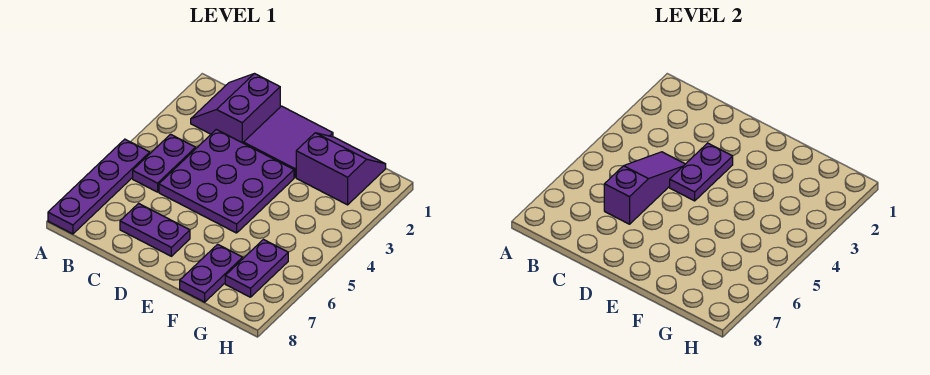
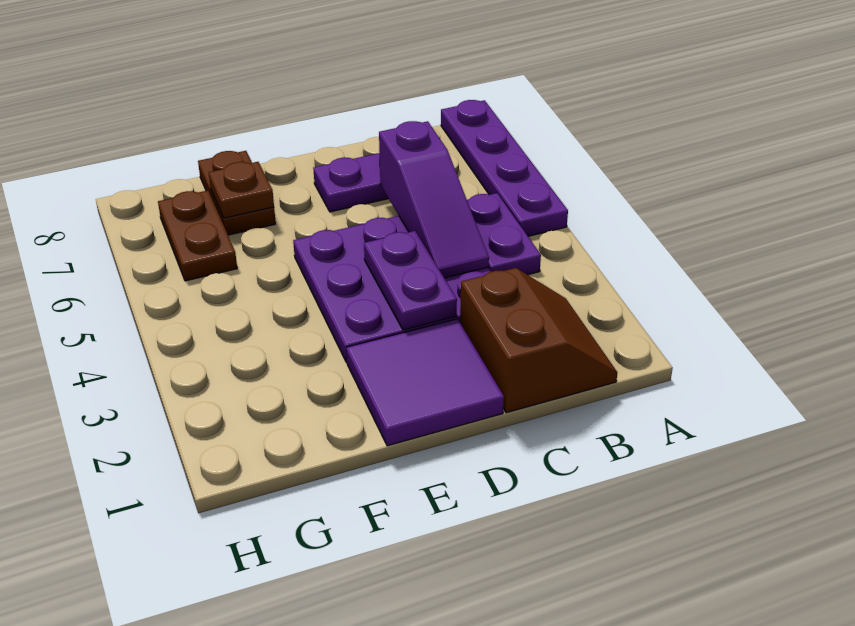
purple slope B1:C2 level 1 top C -> brown slope B1:C2 level 1 top C
purple slope F1:G2 level 1 top 2 -> none
purple plate F7:F8 level 1 -> brown plate F7:F8 level 1
none -> brown plate F7 level 2
purple plate G6:G7 level 1 -> brown plate G6:G7 level 1

